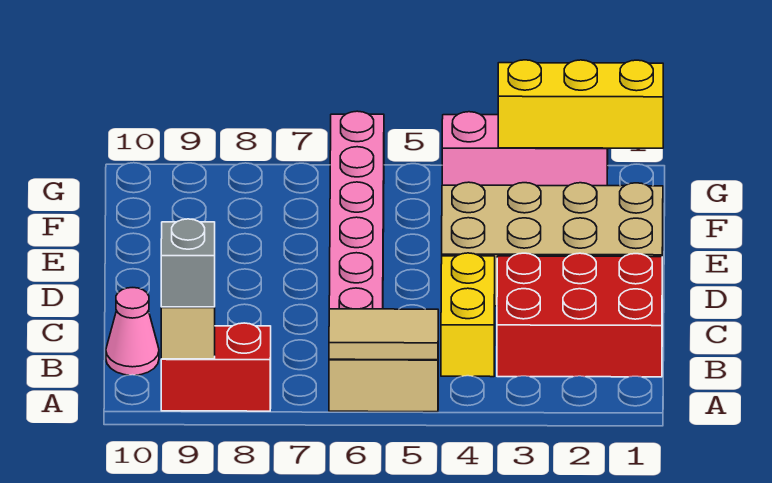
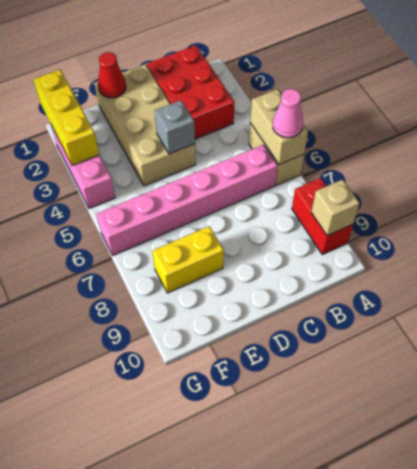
tan tile A5:A6 level 2 -> tan brick A5:A6 level 2
grey brick A9 level 3 -> grey brick D4 level 2
yellow brick B4:C4 level 1 -> yellow brick E8:F8 level 1
pink cone B10 level 1 -> pink cone A6 level 3
none -> red cone E1 level 2

